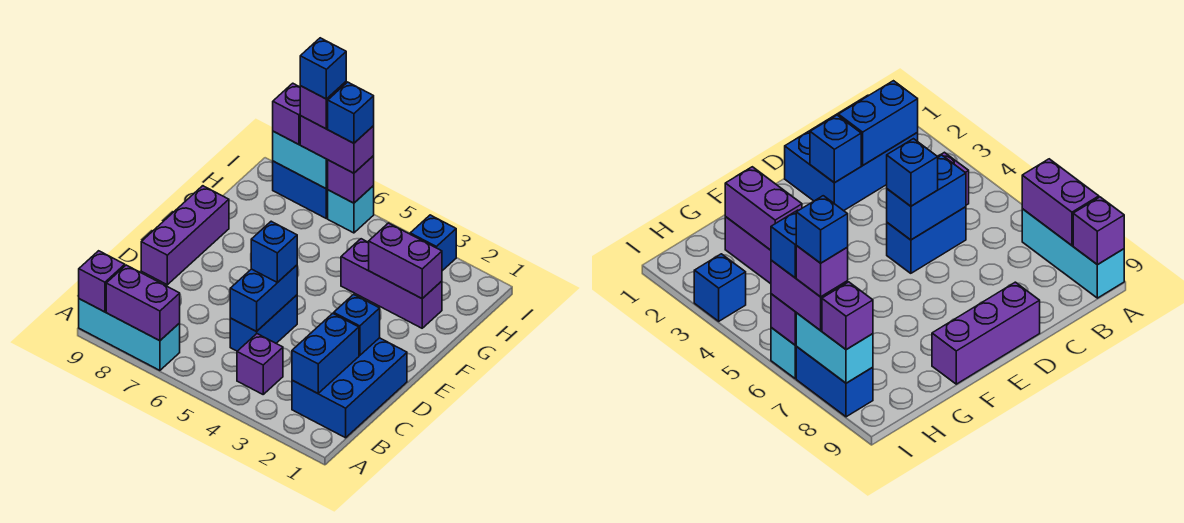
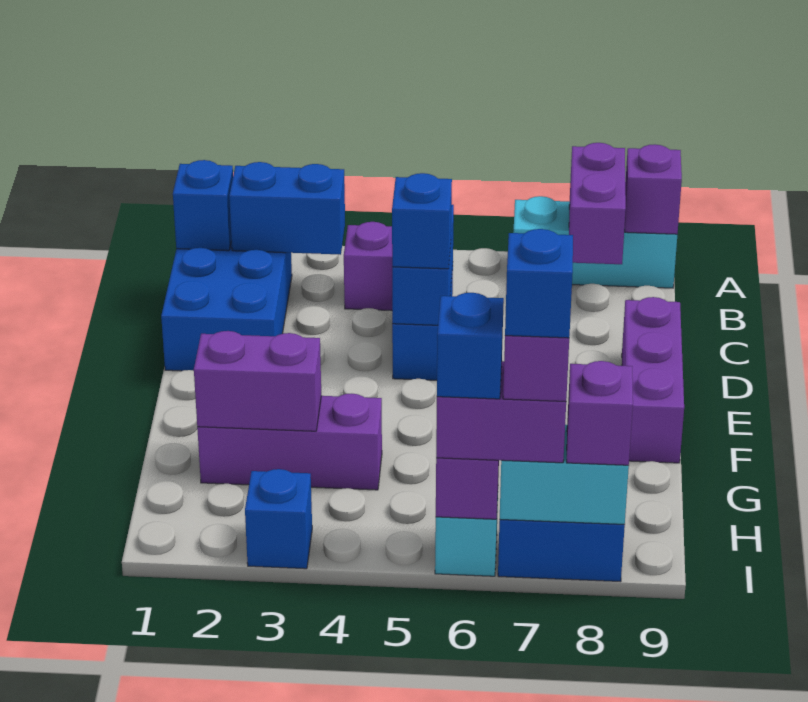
purple brick A7:A8 level 2 -> purple brick A8:B8 level 2
blue brick B2:C2 level 2 -> blue brick B2:B3 level 2
blue brick D2 level 2 -> blue brick B1 level 2

